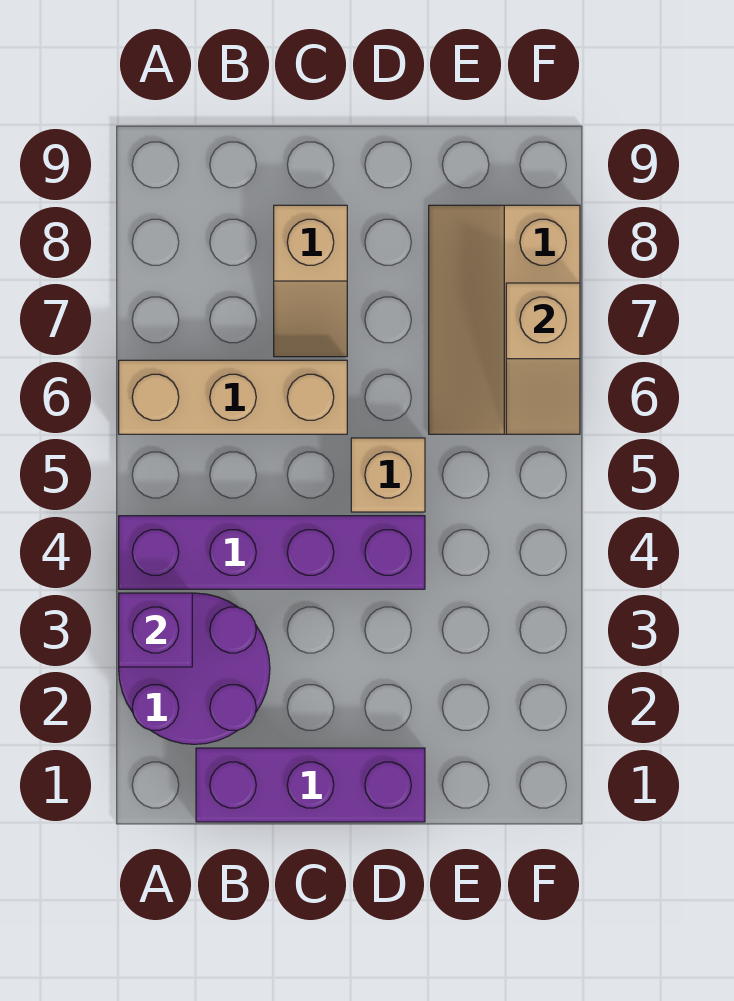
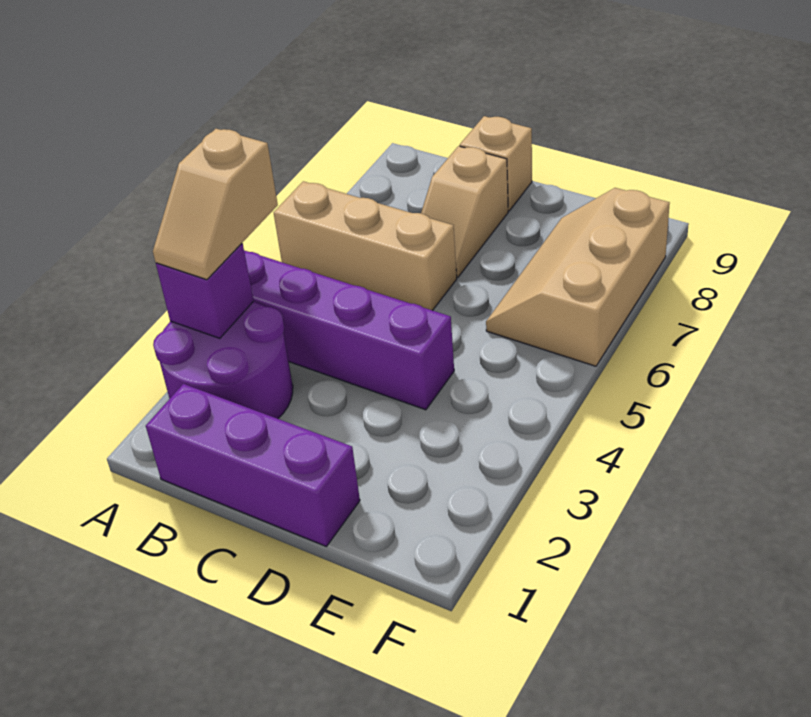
tan brick D5 level 1 -> tan brick C9 level 1
tan slope F6:F7 level 2 top 7 -> tan slope A3:A4 level 3 top 4

